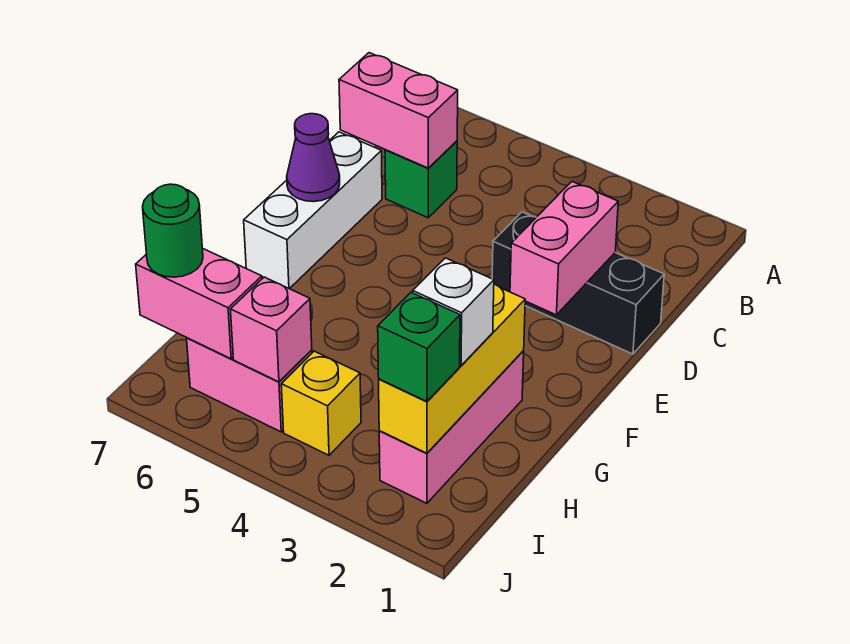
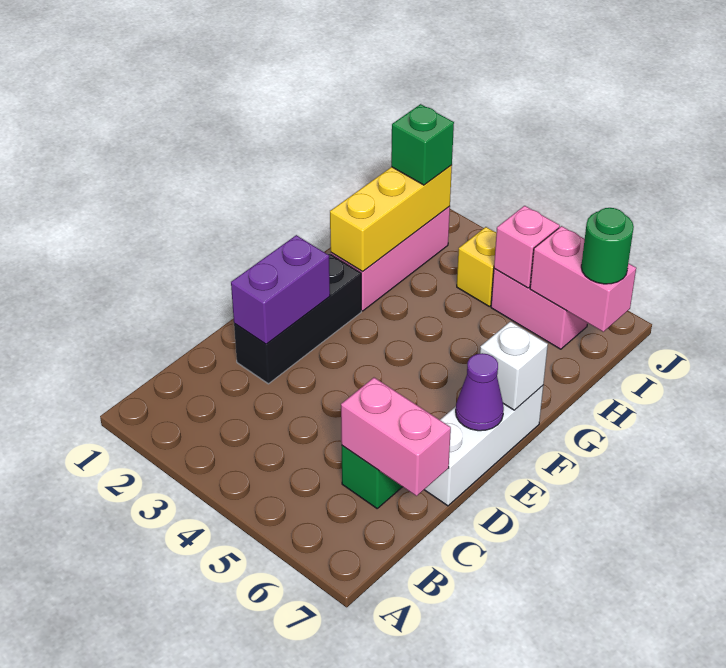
black brick D1:D3 level 1 -> black brick D2:F2 level 1
pink brick D2:E2 level 2 -> purple brick D2:E2 level 2
white brick H2 level 3 -> white brick F7 level 2

